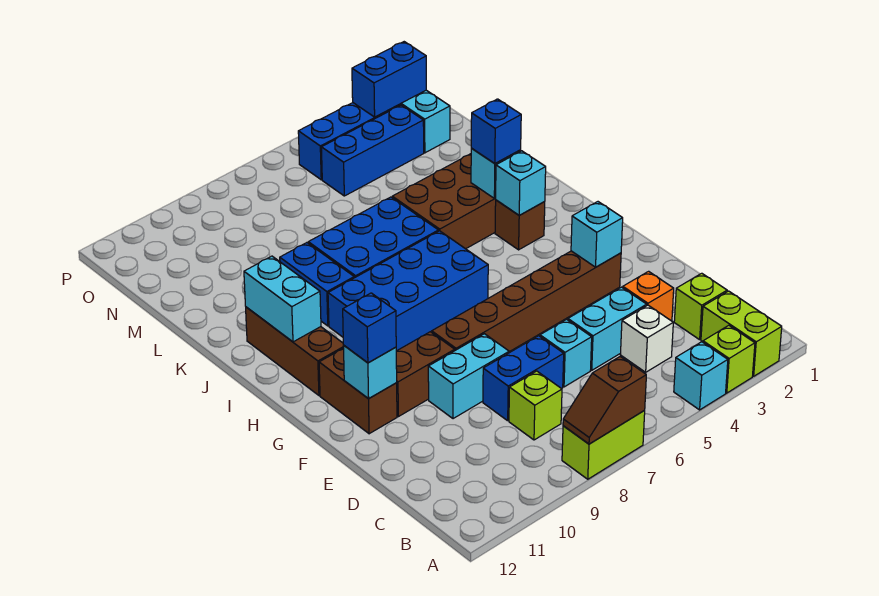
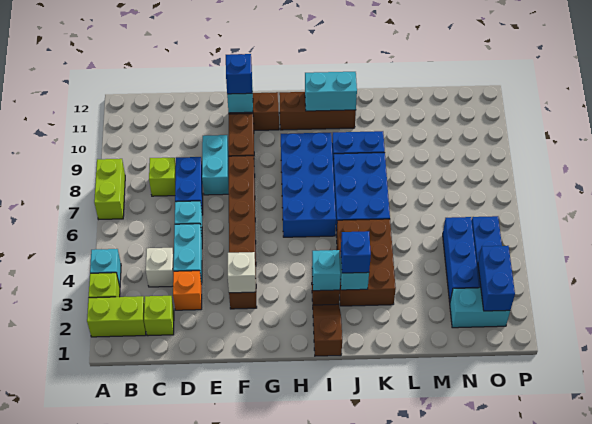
brown slope A7:A8 level 2 top 7 -> brown slope I1:I2 level 1 top 1
cyan brick F3 level 2 -> white brick F3 level 2

